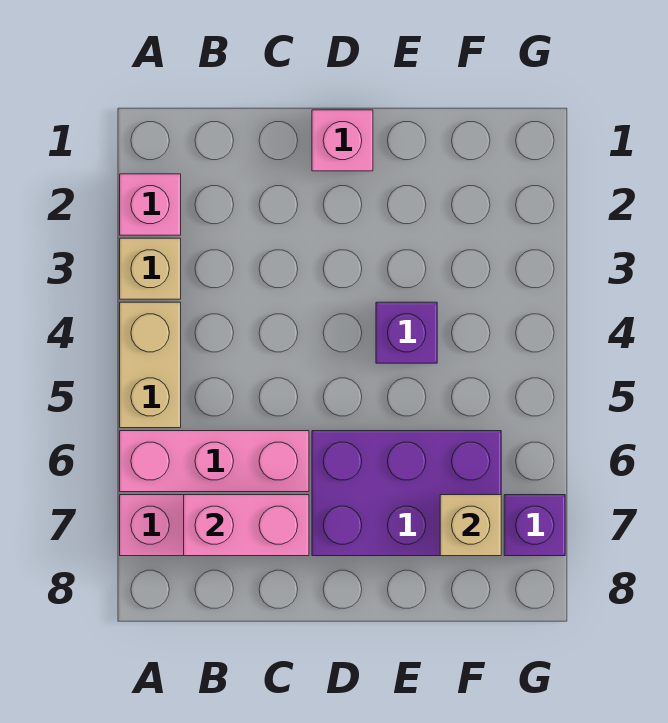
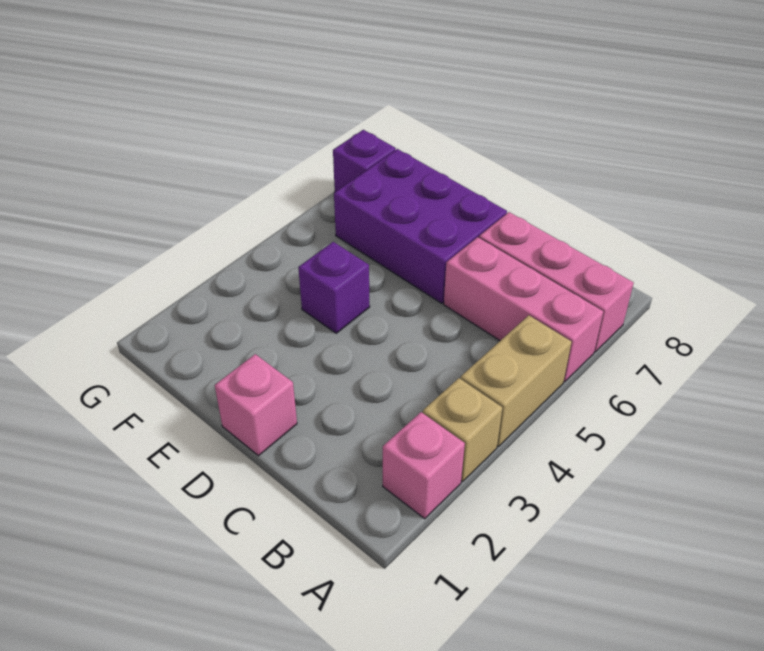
pink brick B7:C7 level 2 -> none
tan brick F7 level 2 -> none

